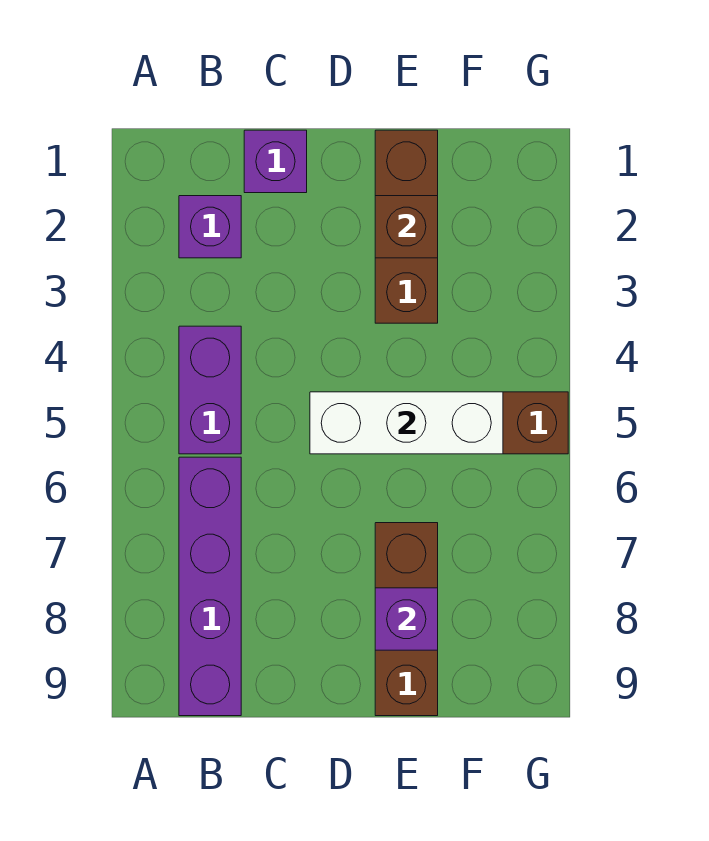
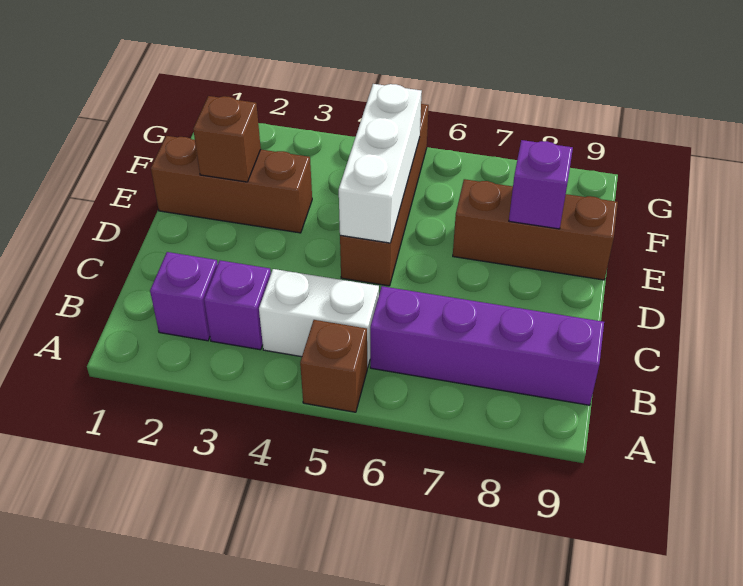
none -> brown brick A5 level 1
purple brick B4:B5 level 1 -> white brick B4:B5 level 1
purple brick C1 level 1 -> purple brick B3 level 1

